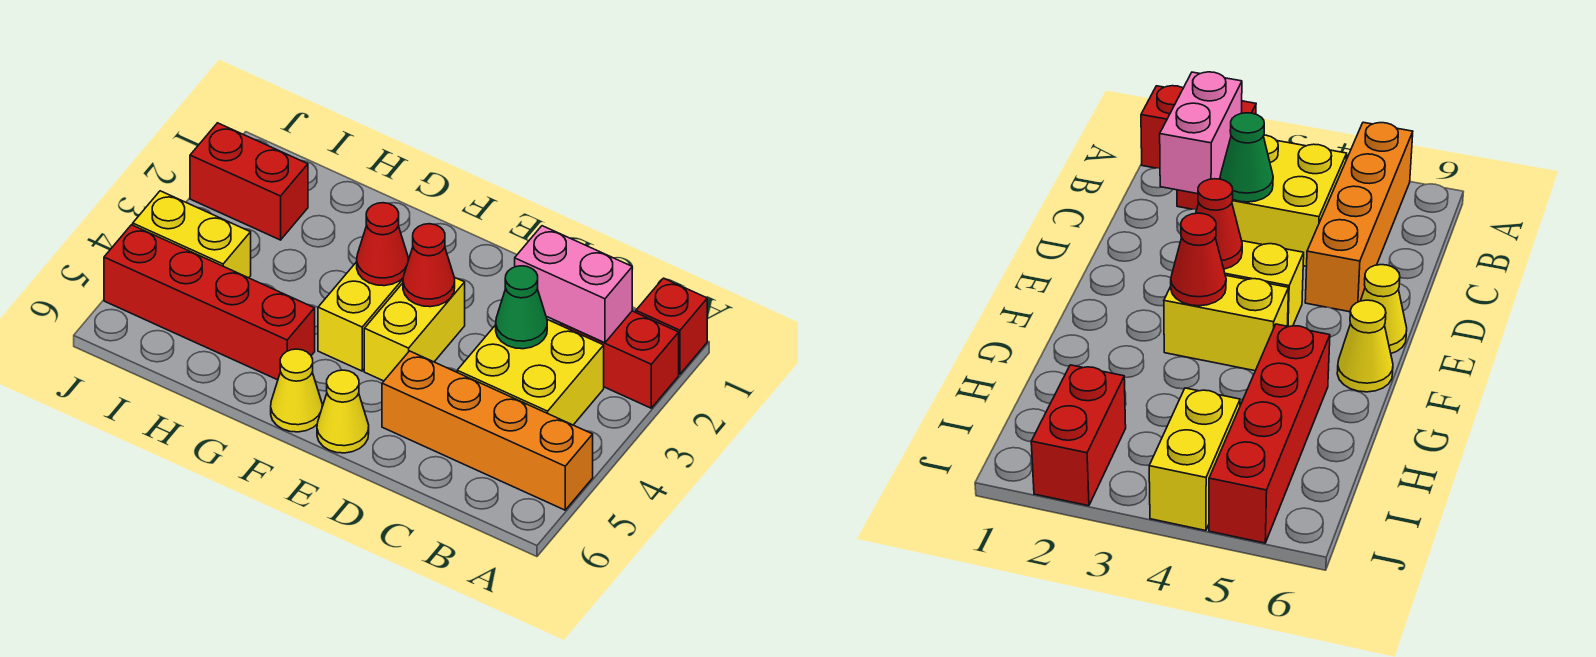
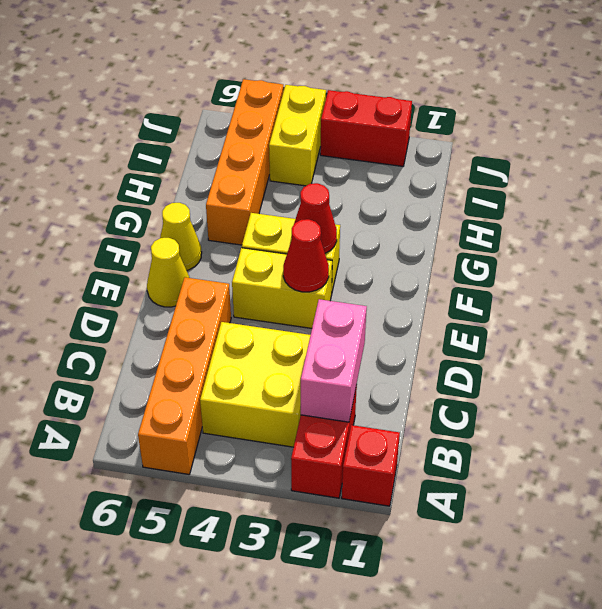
green cone C3 level 2 -> none
red brick G5:J5 level 1 -> orange brick G5:J5 level 1
red brick I2:J2 level 1 -> red brick J2:J3 level 1

